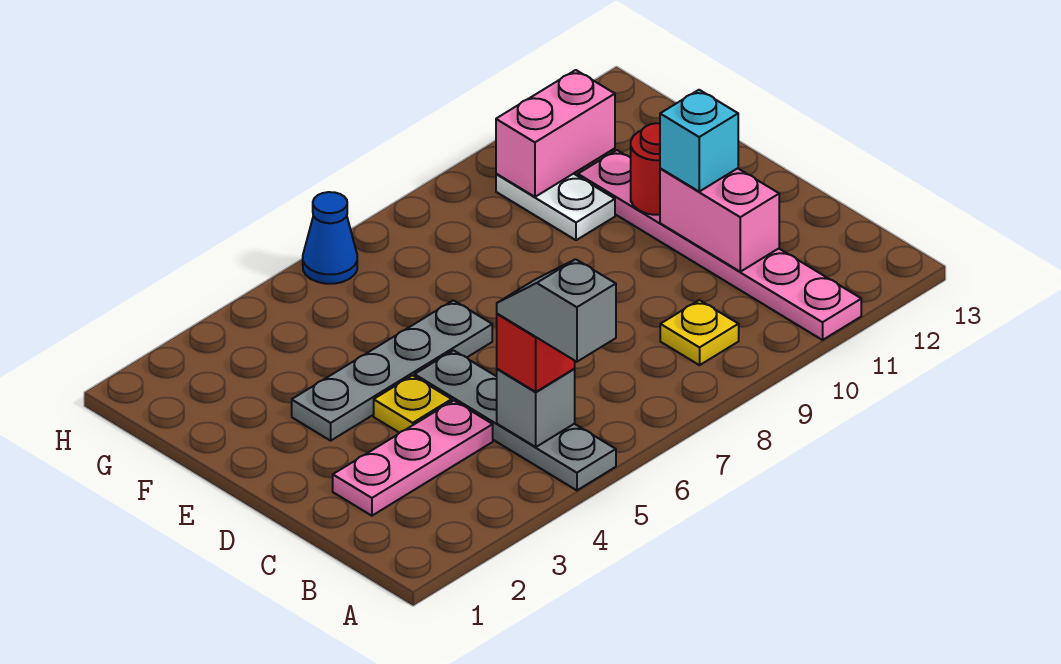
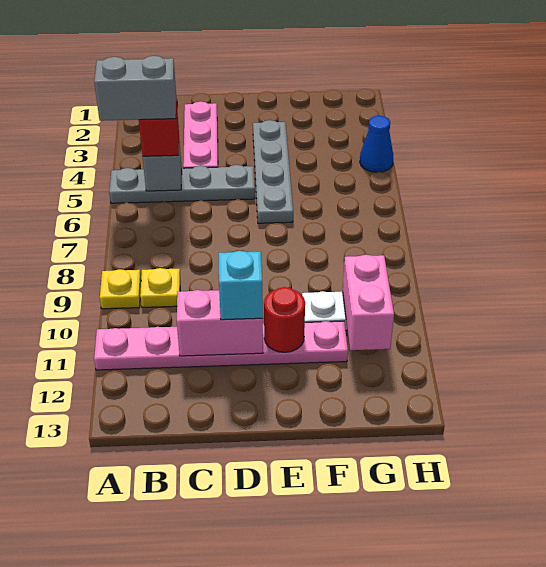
grey slope A5:B5 level 4 top A -> grey brick A5:B5 level 4
yellow plate D4 level 1 -> yellow plate A9 level 1
blue cone H6 level 1 -> blue cone H4 level 1

